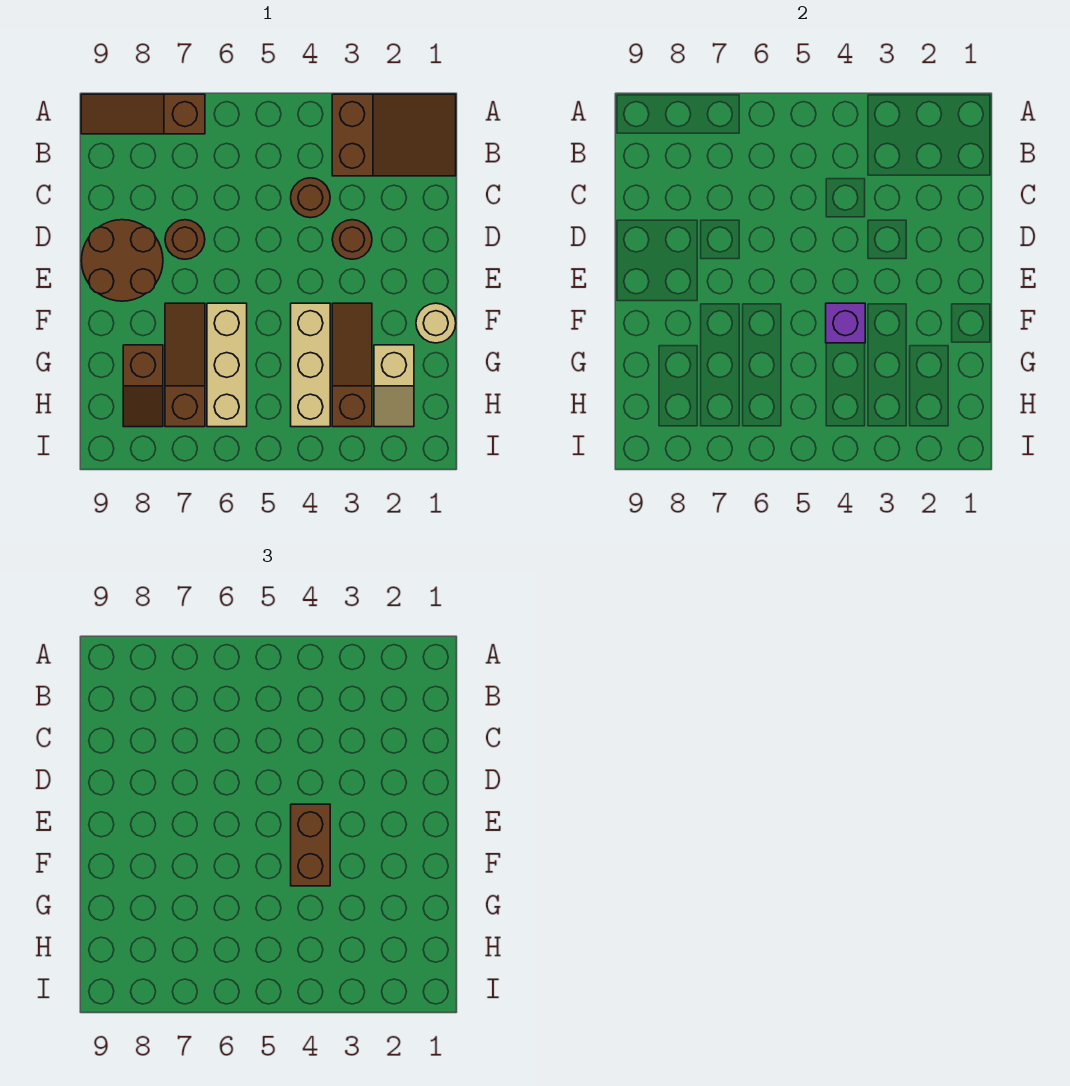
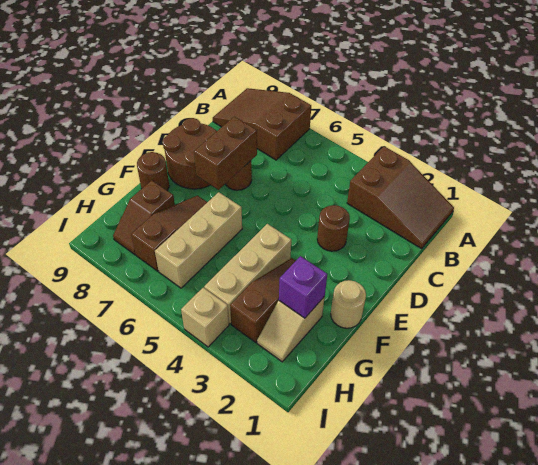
brown slope A7:A9 level 1 top 7 -> brown slope A7:B9 level 1 top 7
brown round brick C4 level 1 -> brown round brick F9 level 1
brown brick E4:F4 level 3 -> brown brick D7:E7 level 2
purple brick F4 level 2 -> purple brick G2 level 2
none -> tan brick I4 level 1

